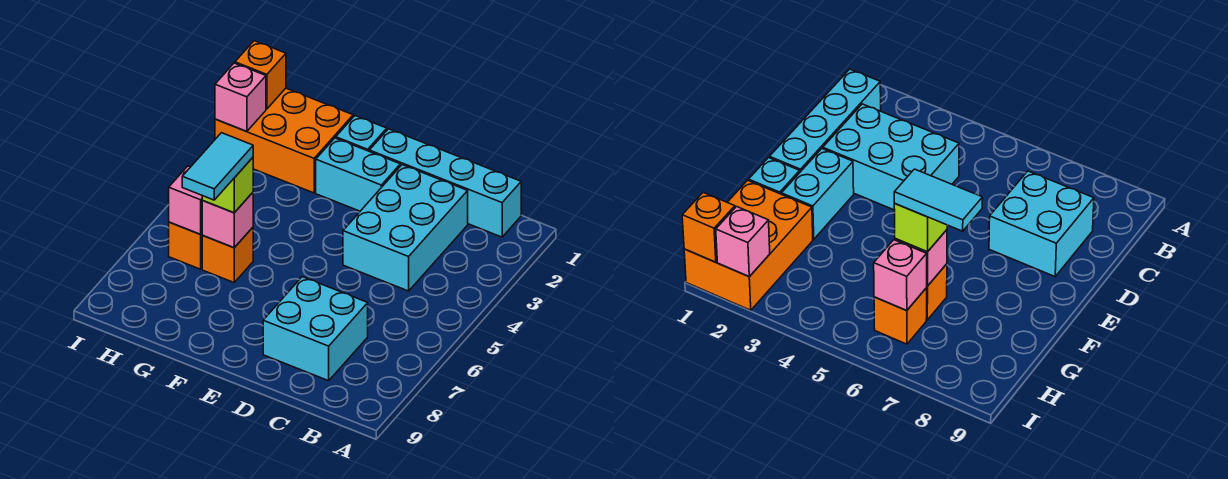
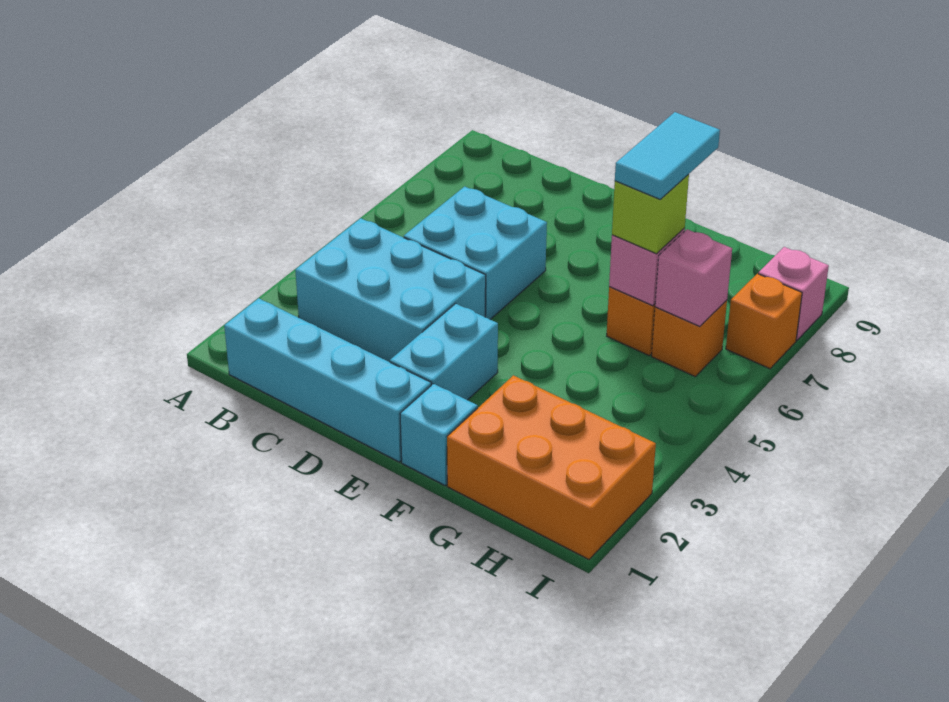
cyan brick C2:D4 level 1 -> cyan brick B3:D4 level 1
cyan brick C7:D8 level 1 -> cyan brick C5:D6 level 1
cyan brick E2:F2 level 1 -> cyan brick E2:E3 level 1
orange brick I1 level 2 -> orange brick I7 level 1
pink brick I2 level 2 -> pink brick I8 level 1

